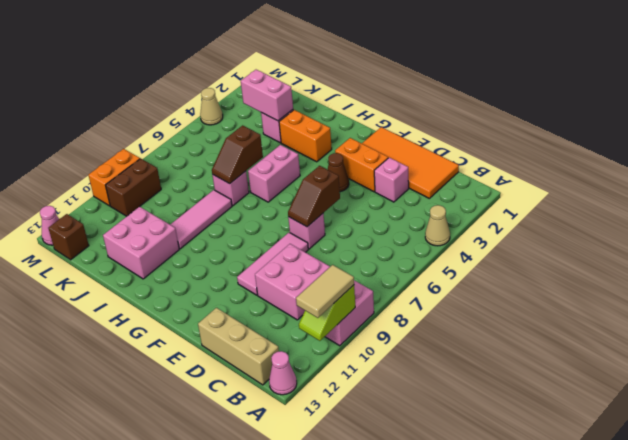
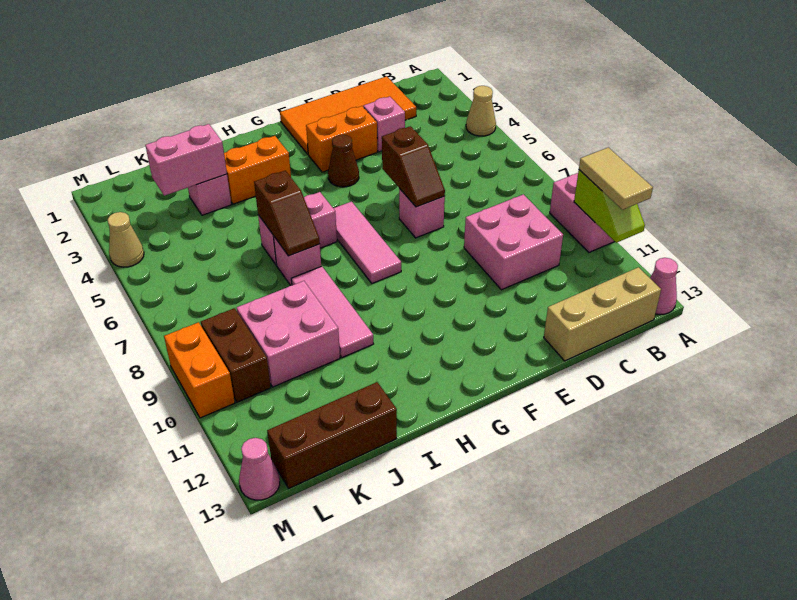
pink tile E8:E10 level 1 -> pink tile G6:G8 level 1
pink brick H5:H6 level 1 -> pink brick H6:I6 level 1
pink brick I11:J12 level 1 -> pink brick J9:K10 level 1
brown brick L13 level 1 -> brown brick J13:L13 level 1

